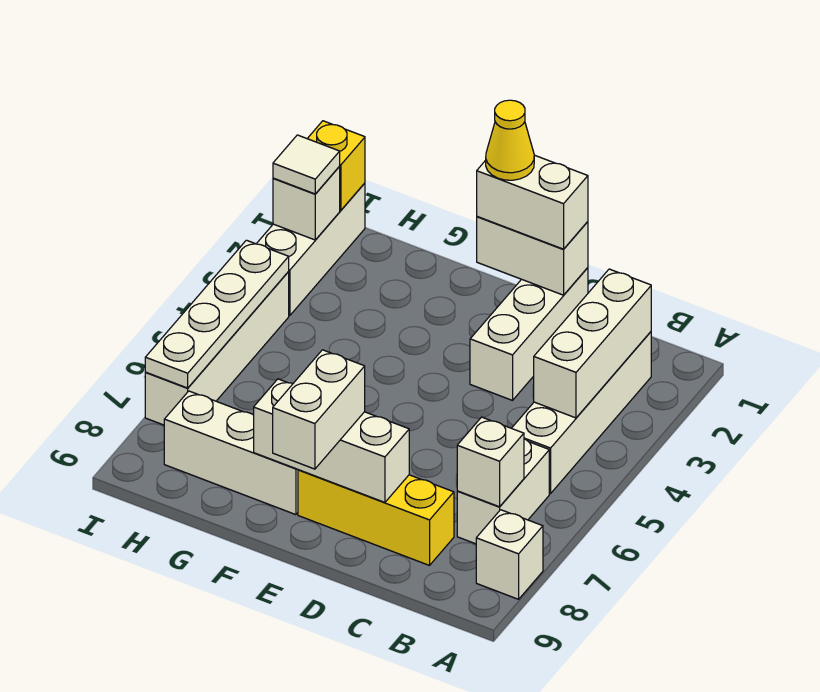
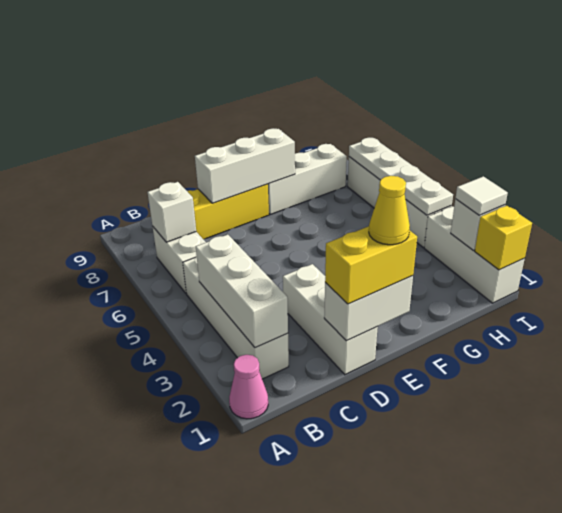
none -> pink cone A1 level 1
white brick A8 level 1 -> none
white brick D1:E1 level 3 -> yellow brick D1:E1 level 3
white brick E8:E9 level 3 -> none

